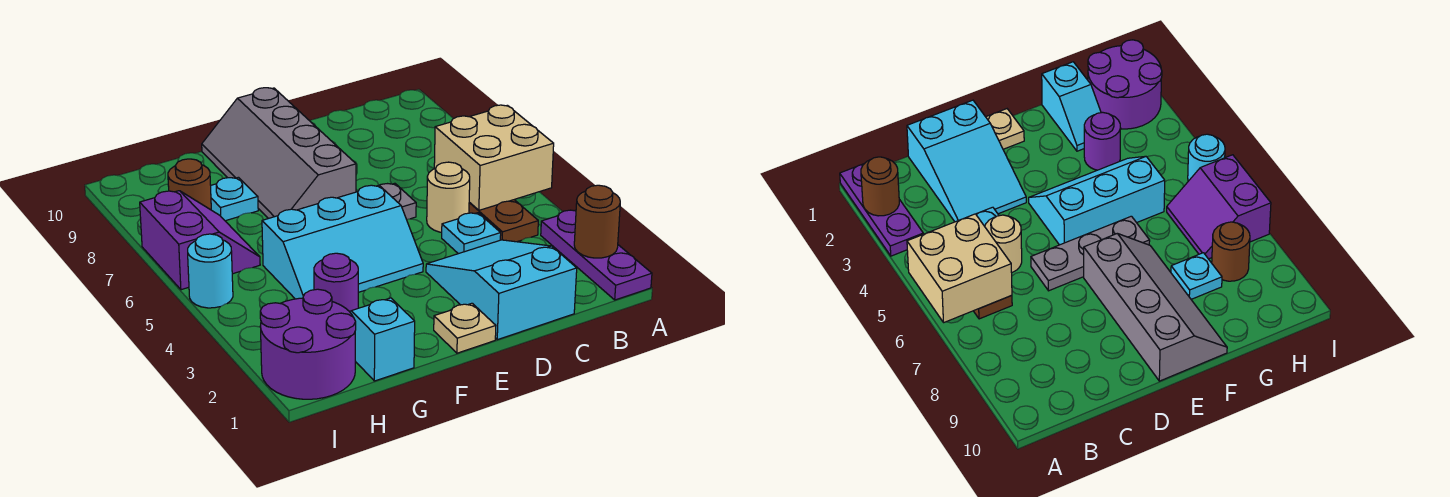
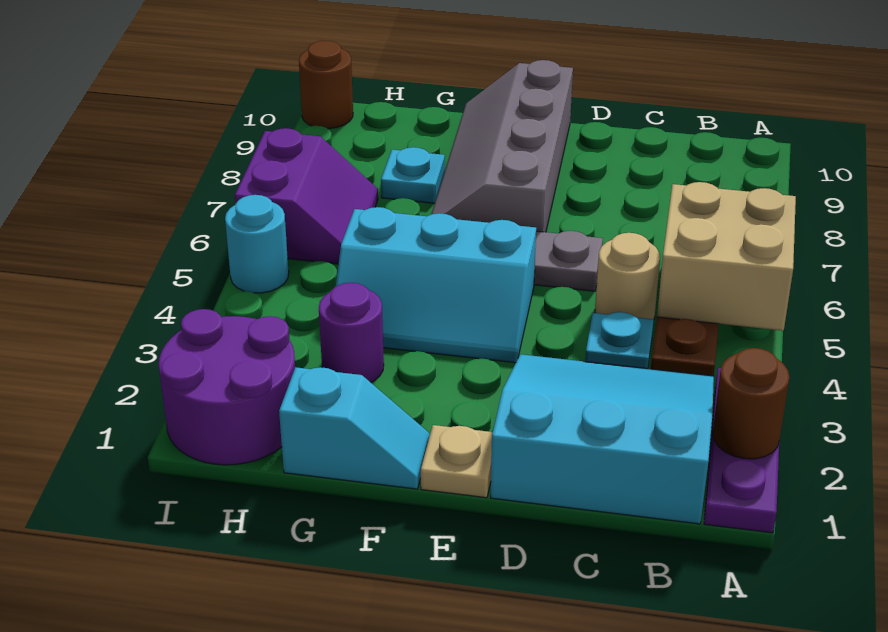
cyan slope C1:D3 level 1 top 1 -> cyan slope B1:D3 level 1 top 1
cyan slope G1:G2 level 1 top 1 -> cyan slope F1:G1 level 1 top G
brown round brick H8 level 1 -> brown round brick I10 level 1

